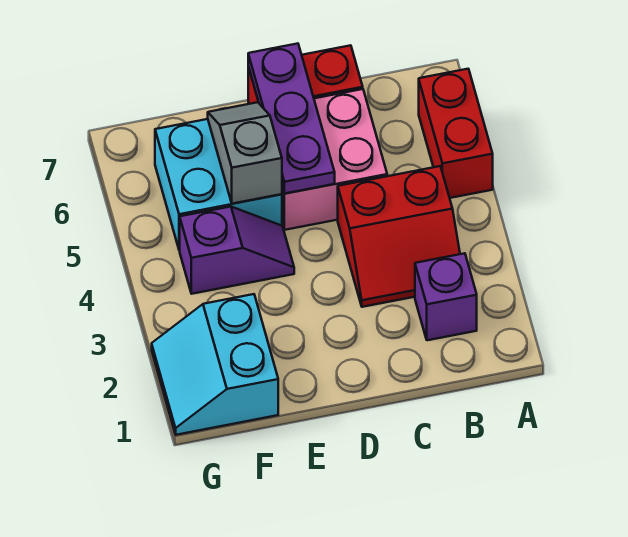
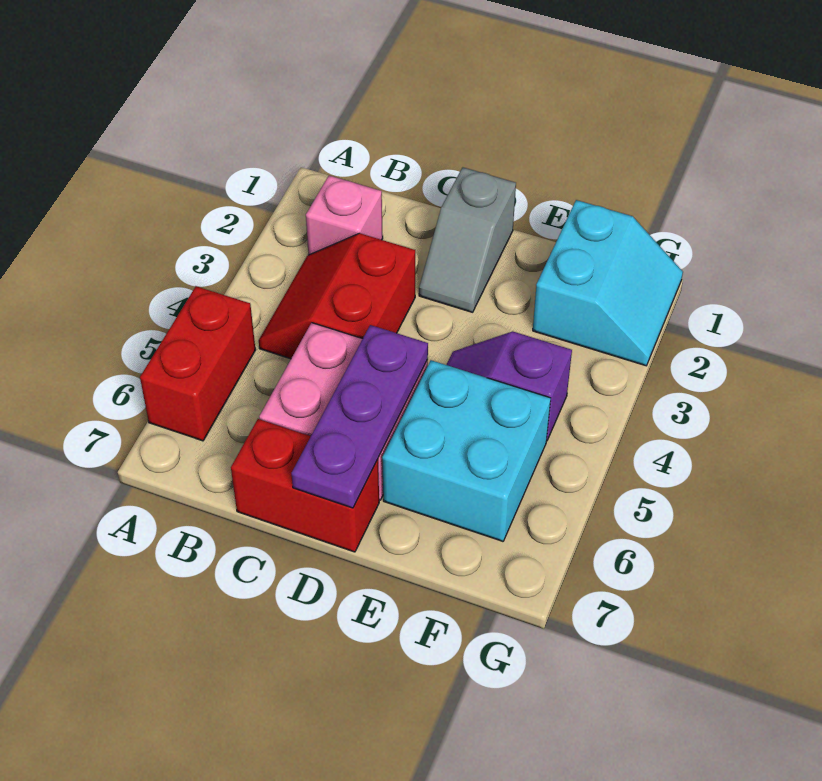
purple brick B2 level 1 -> pink brick B2 level 1
red slope B3:C4 level 1 top 4 -> red slope B3:C4 level 1 top C
grey slope E5:E6 level 2 top 5 -> grey slope D1:D2 level 1 top 1

